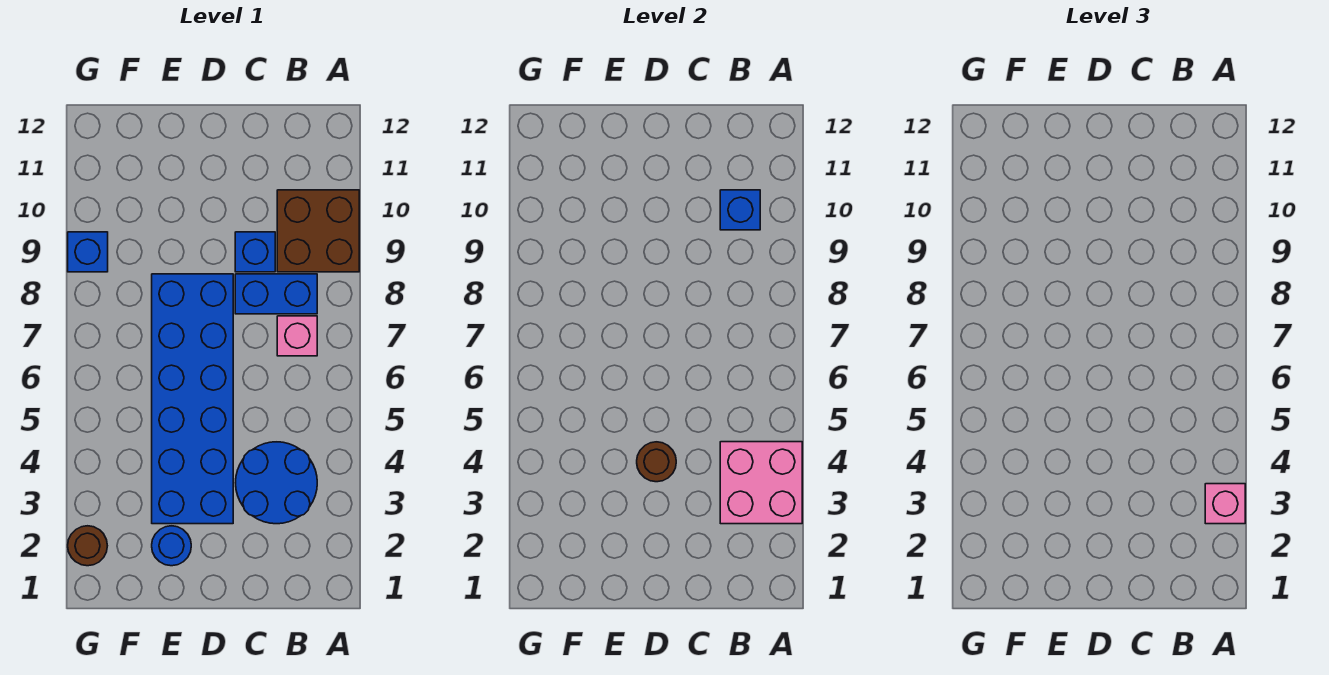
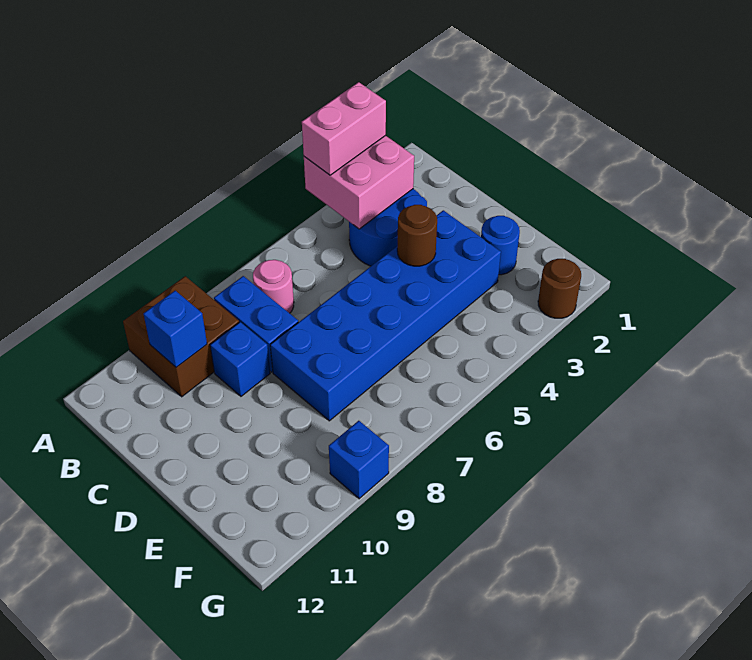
pink brick A3 level 3 -> pink brick A3:A4 level 3
pink brick B7 level 1 -> pink round brick B7 level 1

